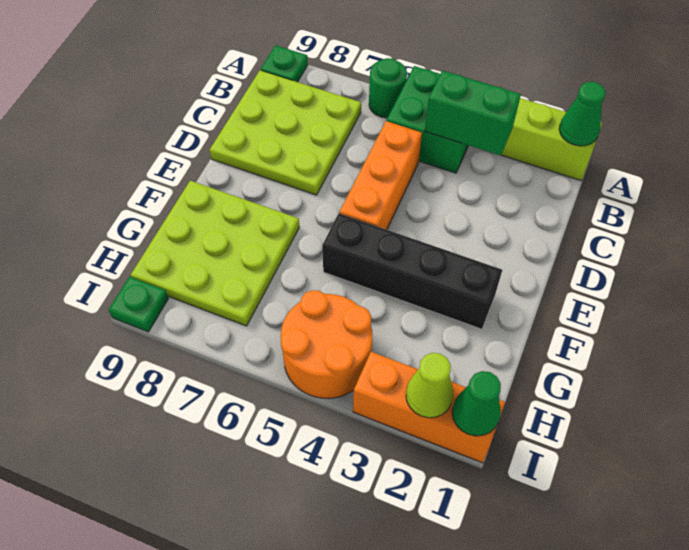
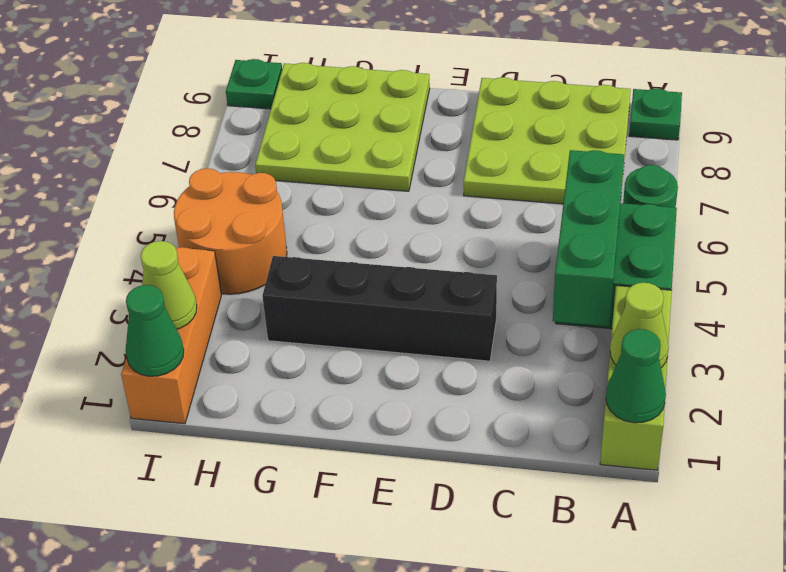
none -> lime cone A2 level 2
green brick B3:B4 level 2 -> green brick B3:B5 level 2
orange brick C5:E5 level 1 -> none
black brick F2:F5 level 1 -> black brick D3:G3 level 1

